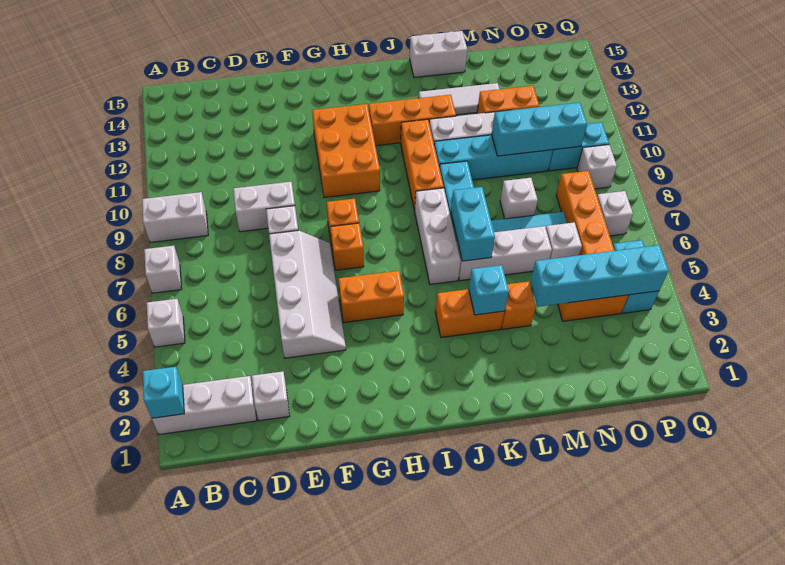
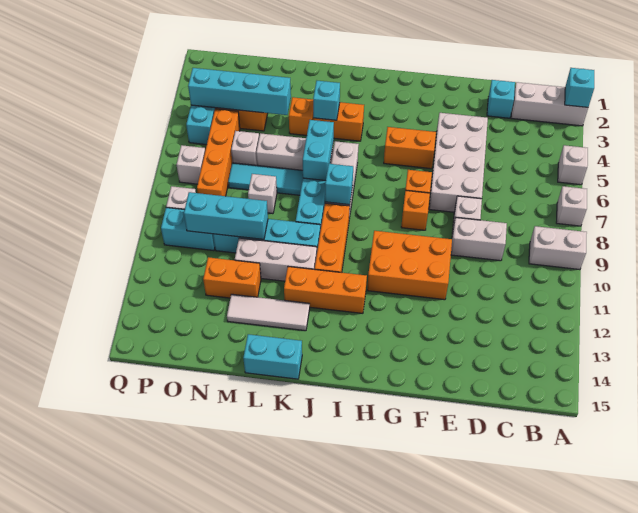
white brick D2 level 1 -> cyan brick D2 level 1
white slope E4:F7 level 1 top E -> white brick E4:F7 level 1
orange brick G10:H12 level 1 -> orange brick F10:H11 level 1
none -> cyan brick J8 level 2
white brick K15:L15 level 1 -> cyan brick K15:L15 level 1

